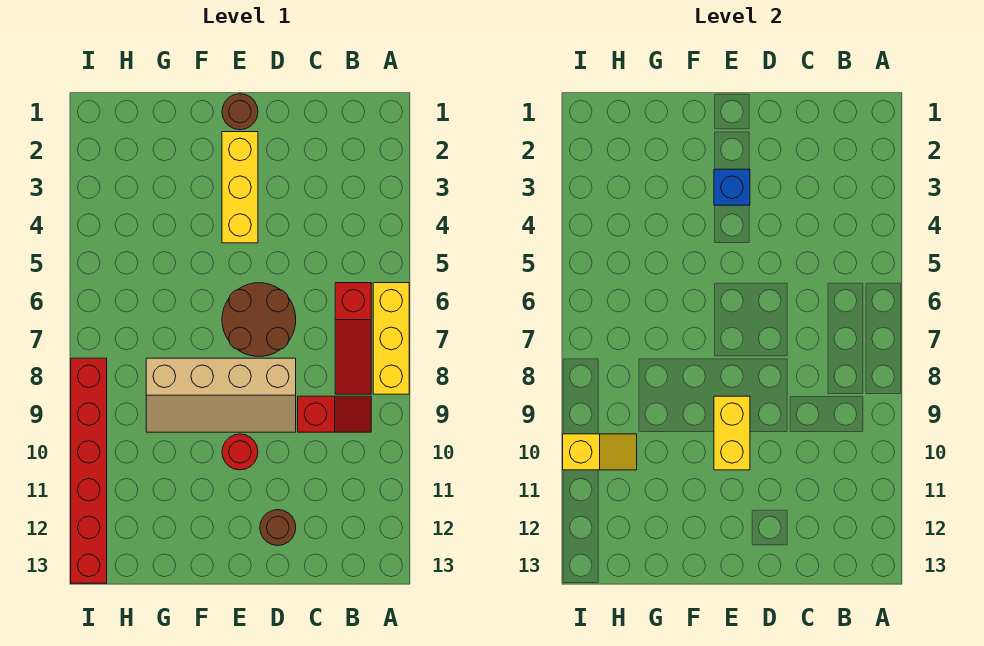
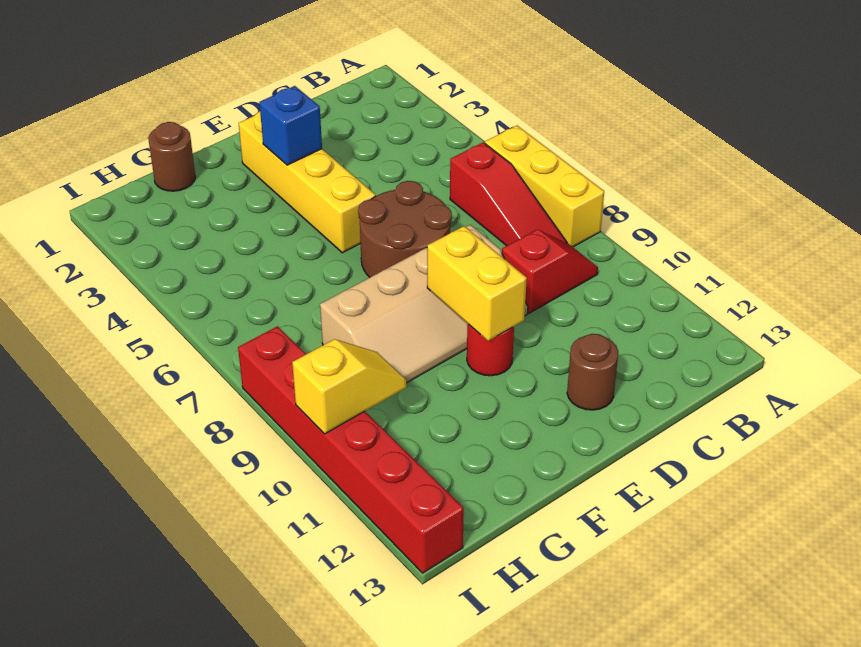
brown round brick E1 level 1 -> brown round brick G1 level 1
yellow brick E2:E4 level 1 -> yellow brick E2:E5 level 1

